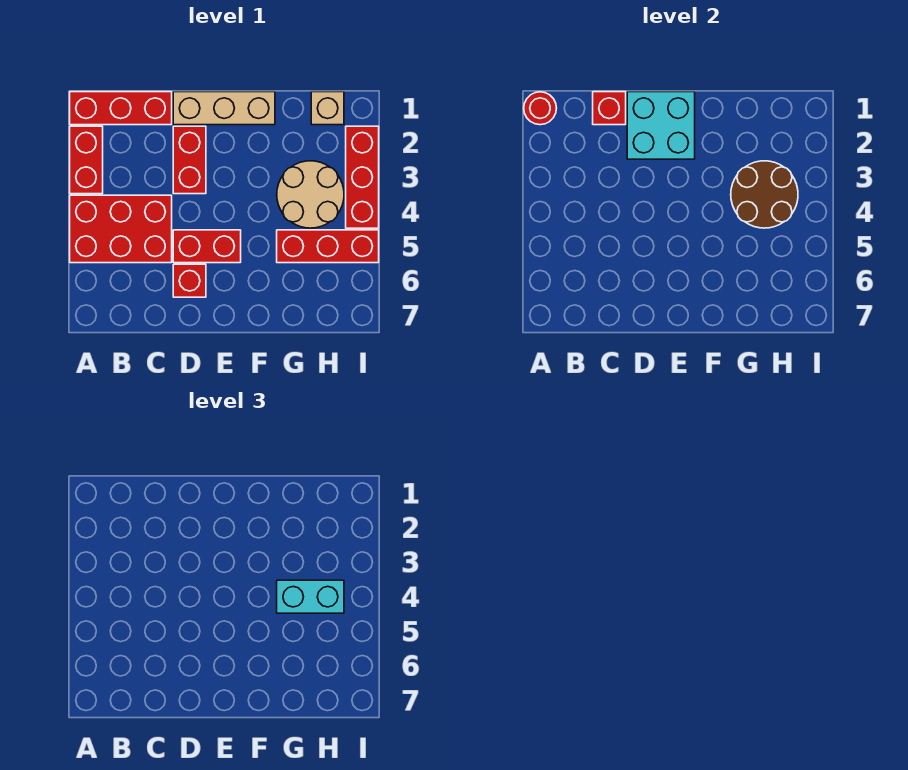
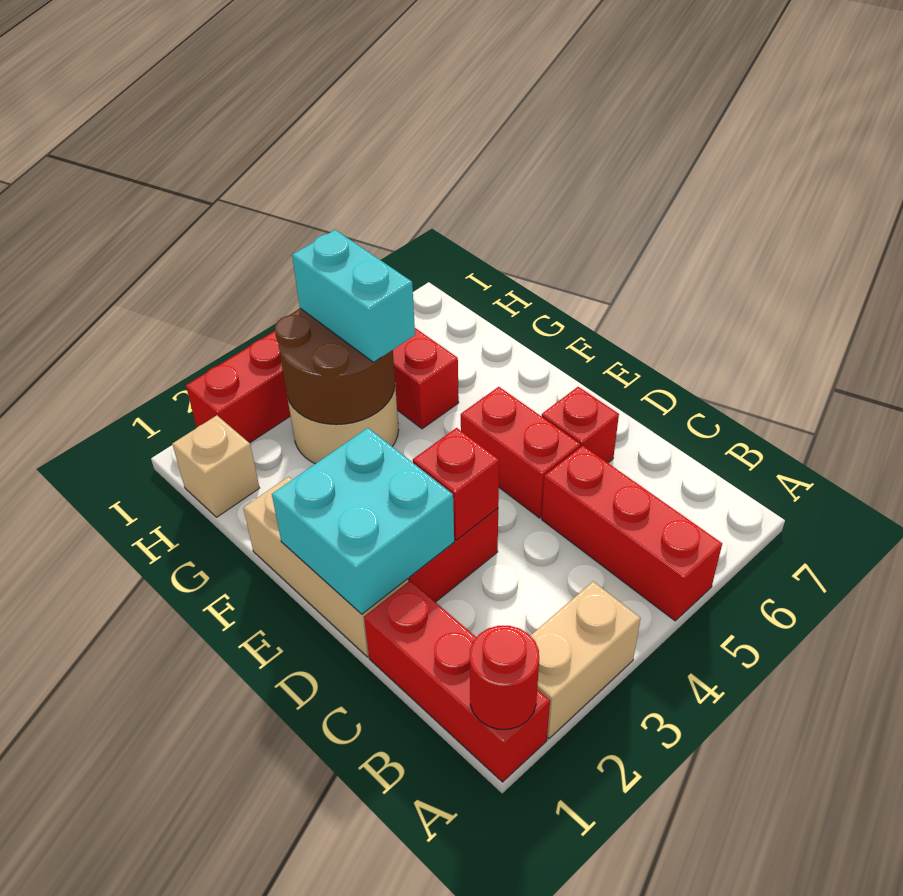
red brick A2:A3 level 1 -> tan brick A2:A3 level 1
red brick A4:C5 level 1 -> red brick A5:C5 level 1
red brick C1 level 2 -> red brick D3 level 2

